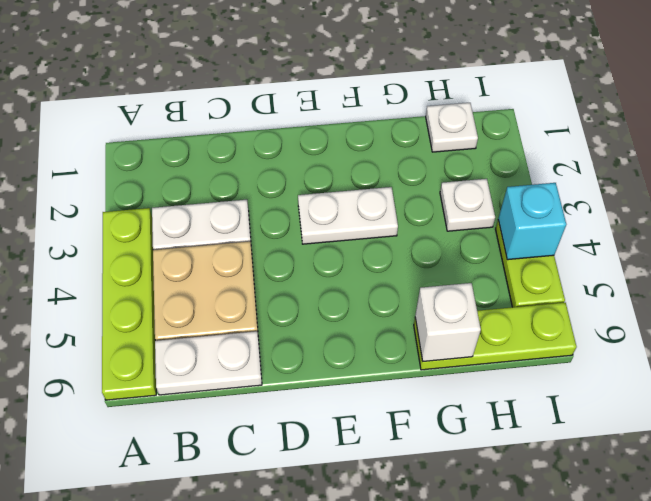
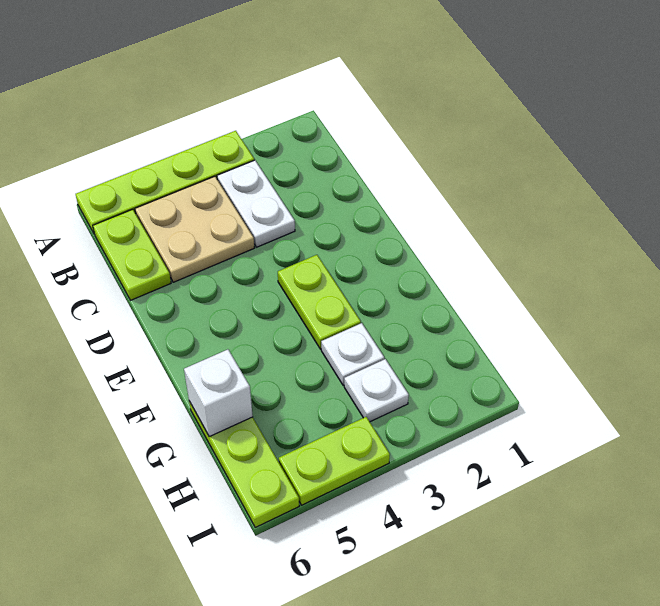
white plate B6:C6 level 1 -> lime plate B6:C6 level 1
white plate E3:F3 level 1 -> lime plate E3:F3 level 1
white plate H1 level 1 -> white plate G3 level 1
cyan brick I4 level 2 -> none

